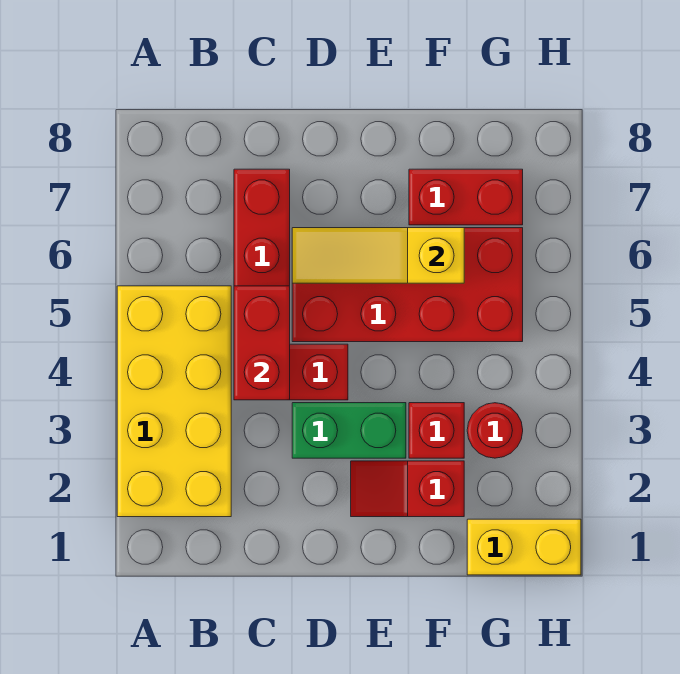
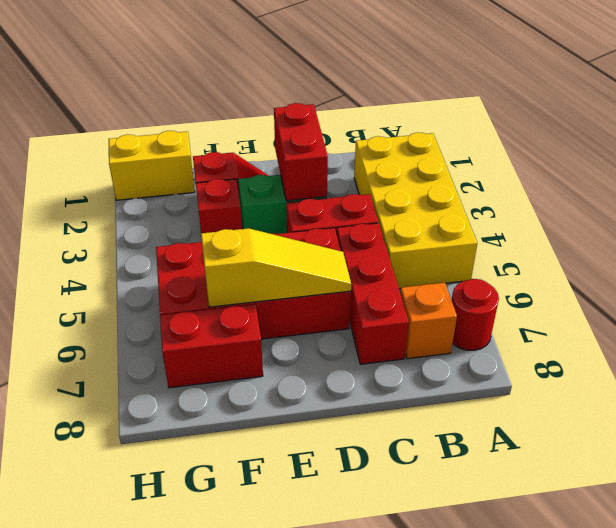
none -> orange brick B7 level 1
red brick C4:C5 level 2 -> red brick D2:D3 level 2
red round brick G3 level 1 -> red round brick A7 level 1

